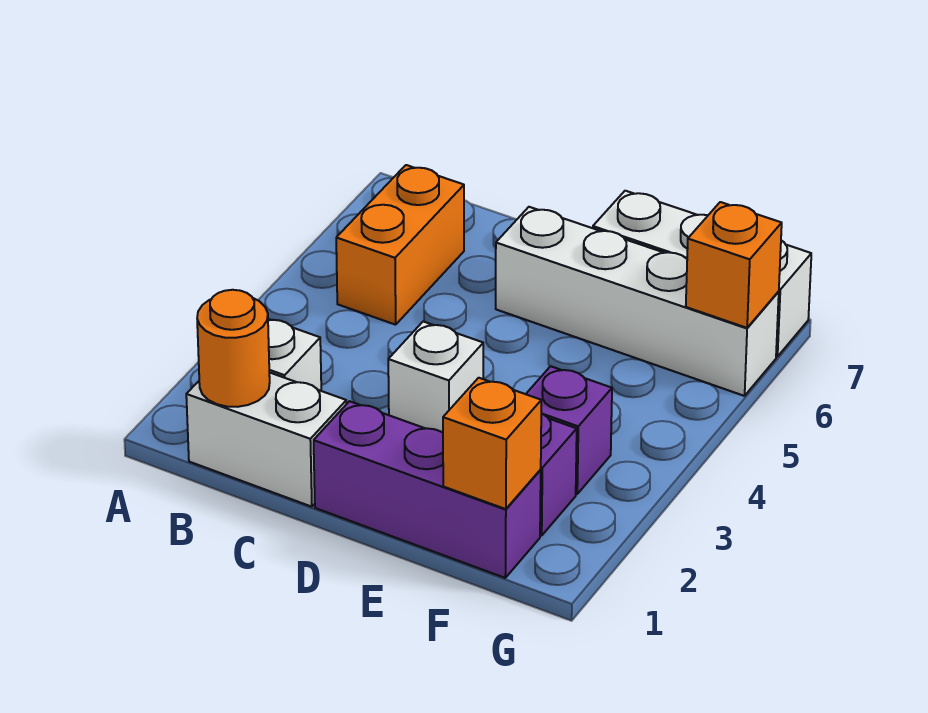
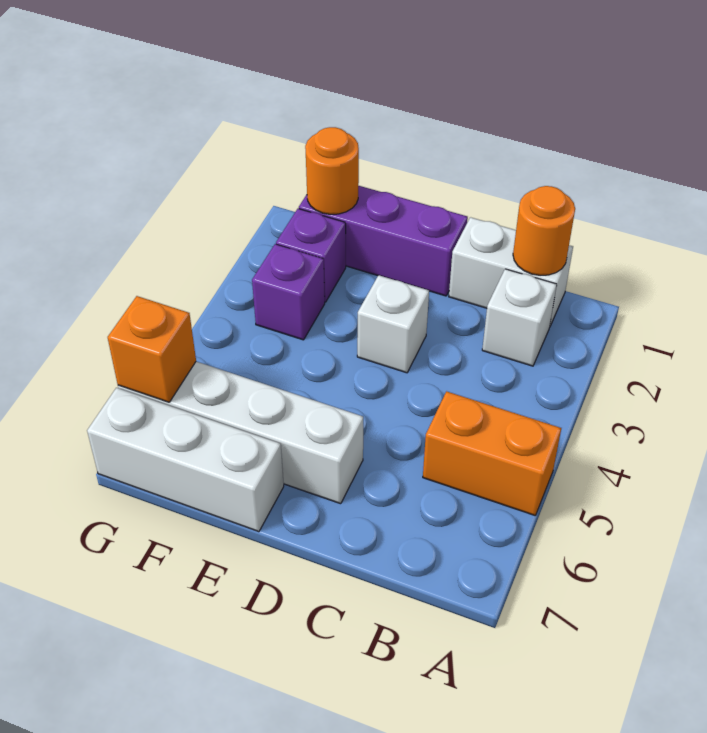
orange brick B5:B6 level 1 -> orange brick A5:B5 level 1
orange brick F1 level 2 -> orange round brick F1 level 2

